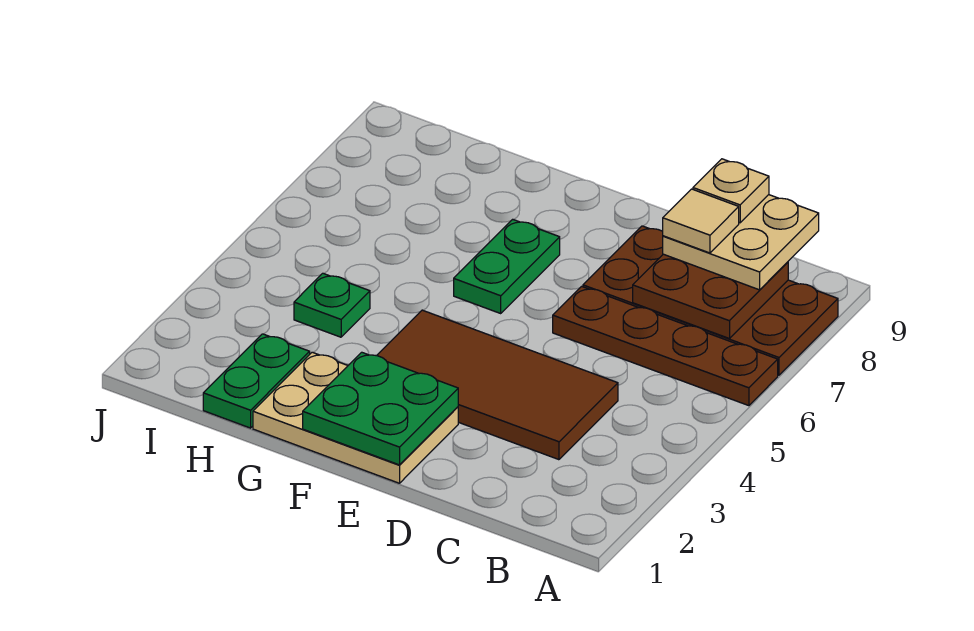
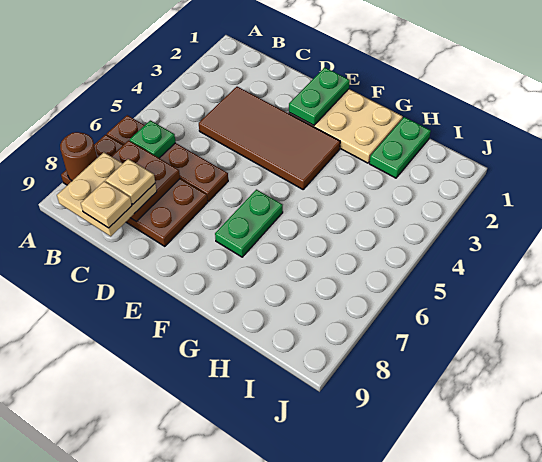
none -> brown round brick A8 level 2
tan tile C8 level 4 -> tan plate C8 level 4
green plate E1:F2 level 2 -> green plate E1:E2 level 2
green plate H4 level 1 -> green plate B6 level 2

